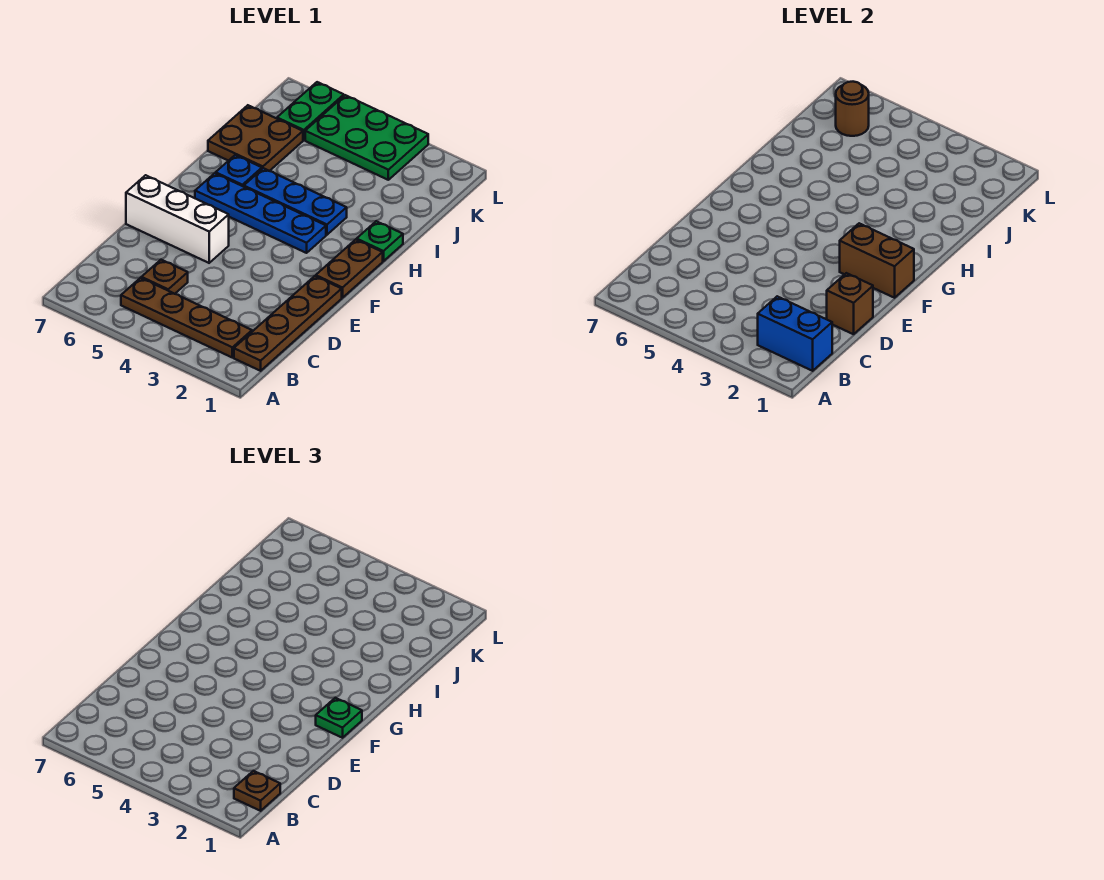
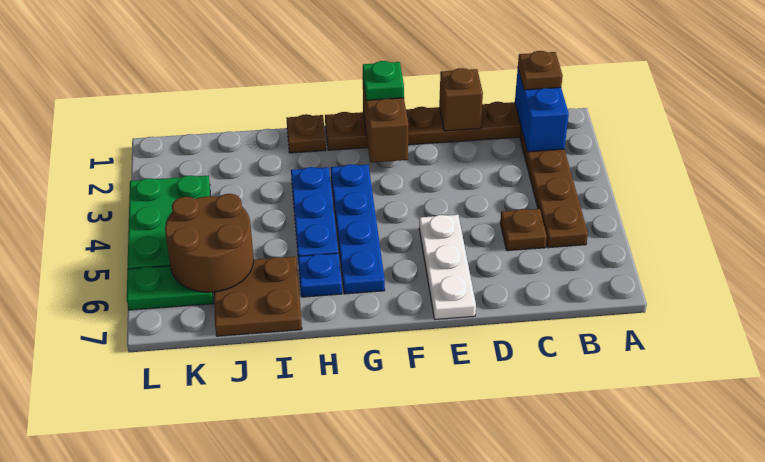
white brick E5:E7 level 1 -> white plate E5:E7 level 1
green plate H1 level 1 -> brown plate H1 level 1
brown round brick K6 level 2 -> brown round brick J5:K6 level 2

